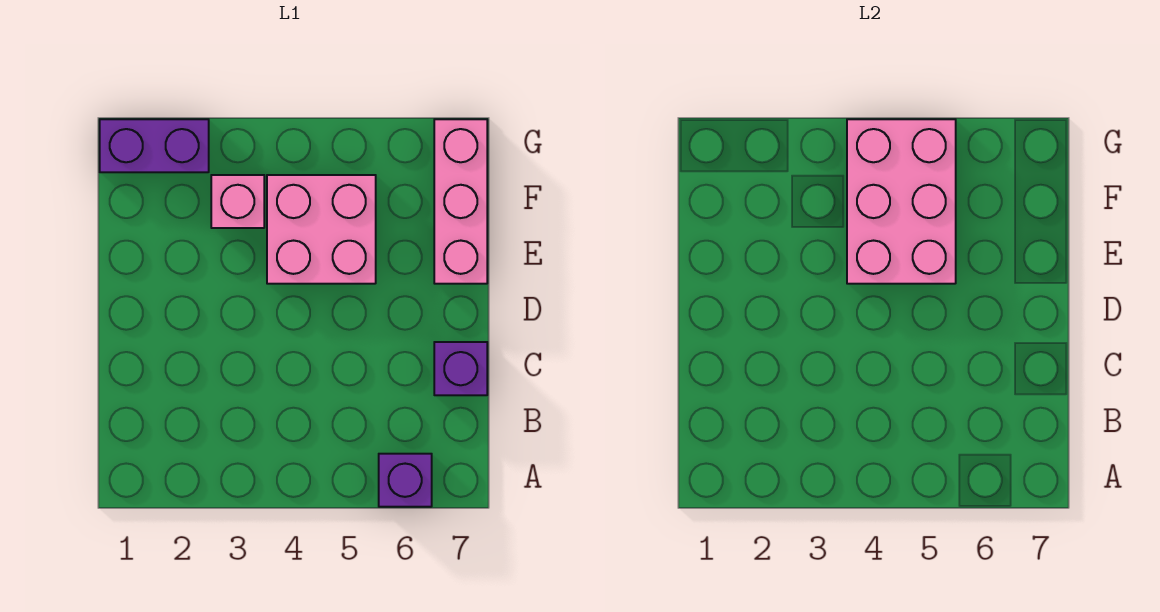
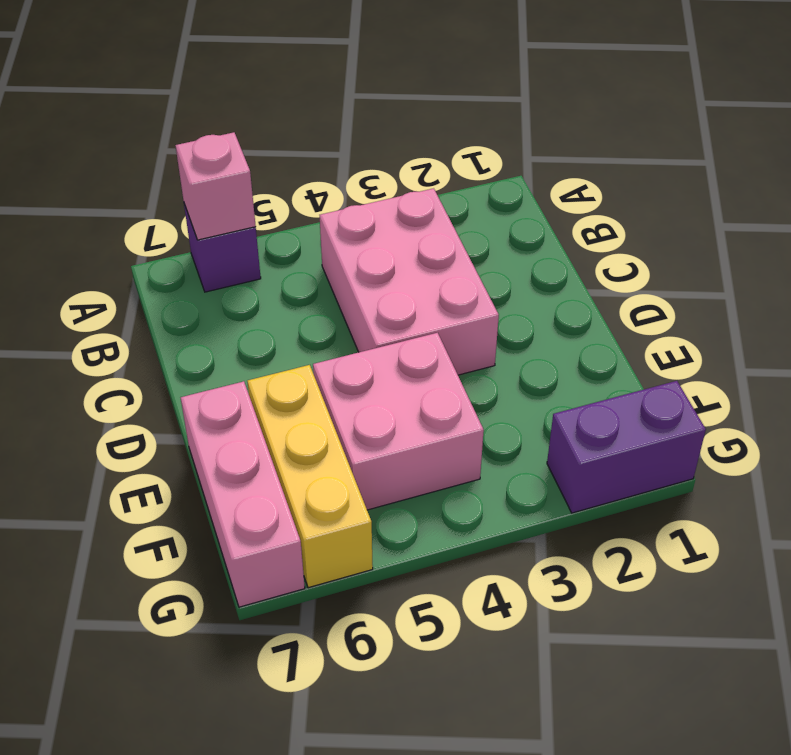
purple brick C7 level 1 -> none
pink brick E4:G5 level 2 -> pink brick B3:D4 level 1
none -> yellow brick E6:G6 level 1
pink brick F3 level 1 -> pink brick A6 level 2

